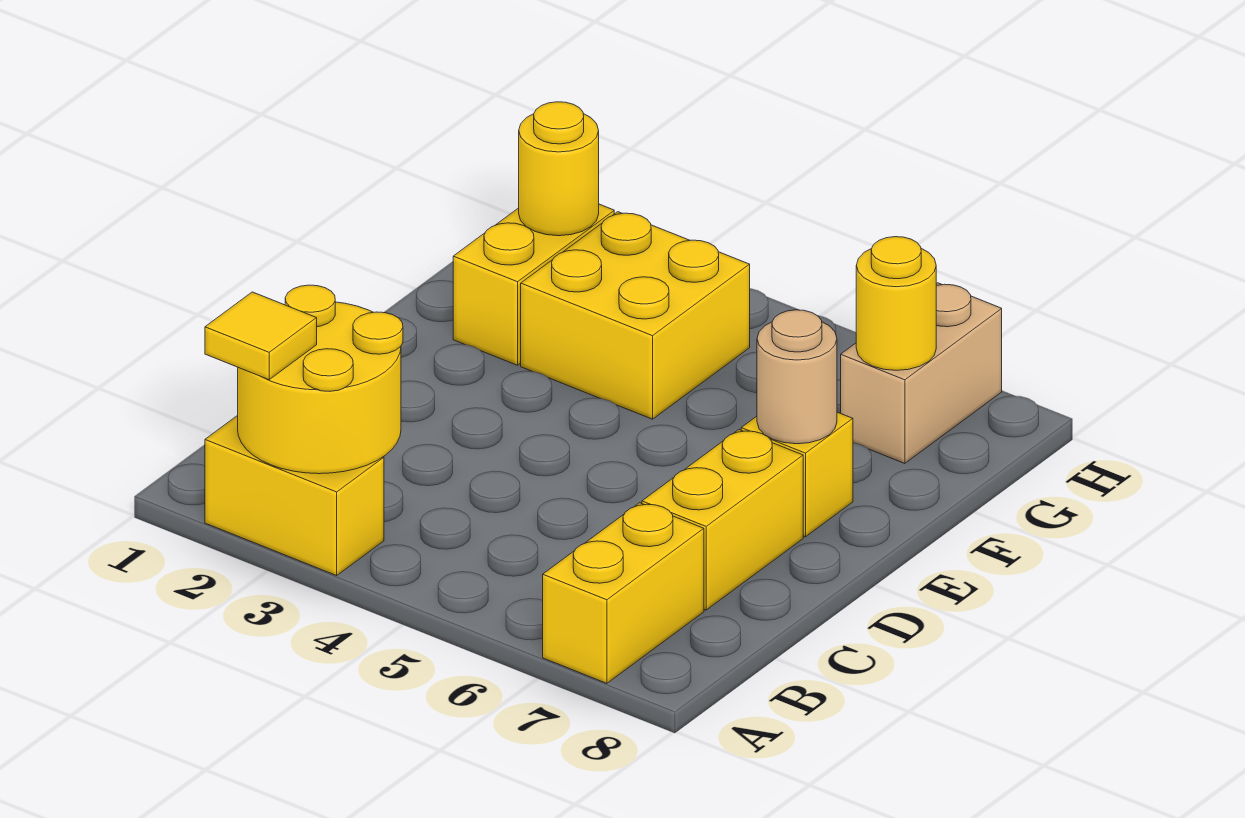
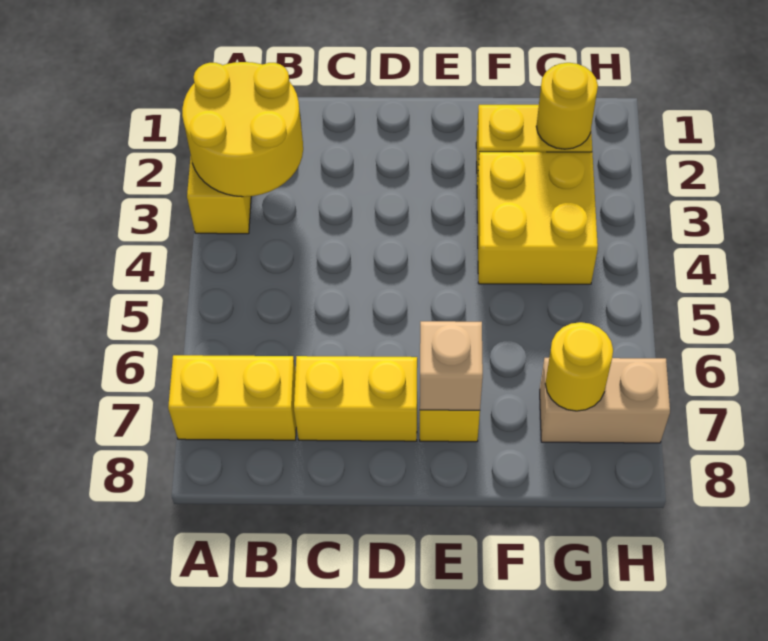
yellow tile A2 level 3 -> none
tan round brick E7 level 2 -> tan brick E7 level 2

